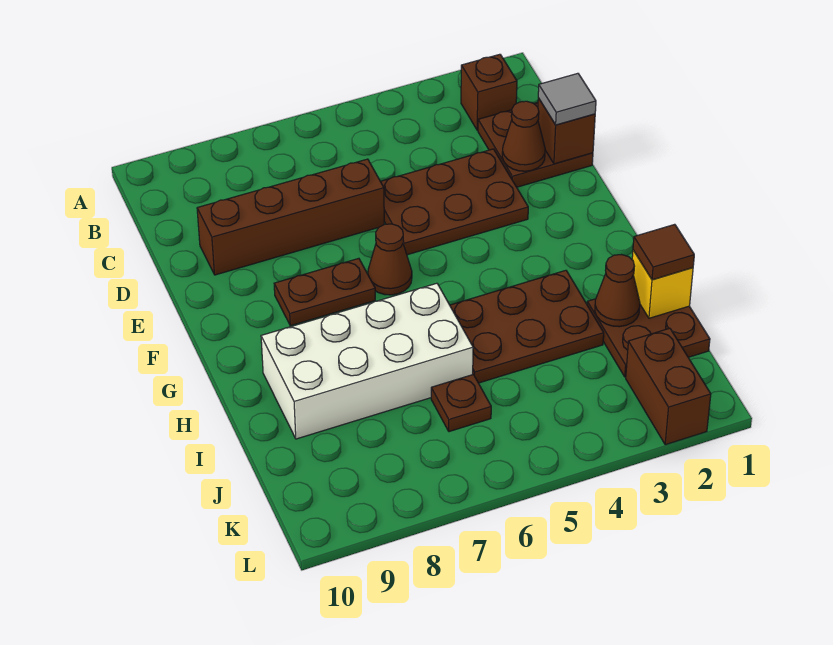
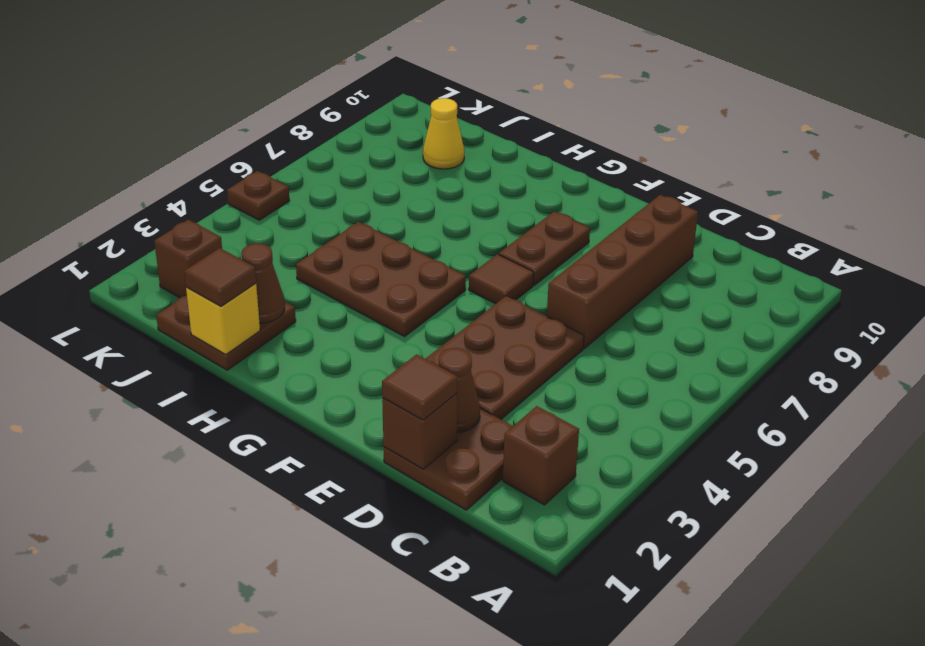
grey tile D1 level 3 -> brown tile D1 level 3
brown cone F6 level 1 -> brown tile F6 level 1
brown plate H3:I5 level 1 -> brown plate G4:I5 level 1
white brick H6:I9 level 1 -> none
brown plate J6 level 1 -> brown plate L5 level 1
none -> yellow cone J9 level 1
brown brick K2:L2 level 1 -> brown brick K2 level 1

